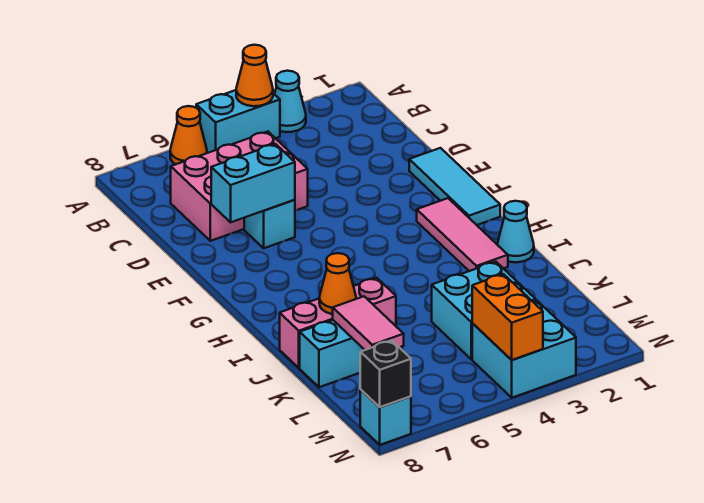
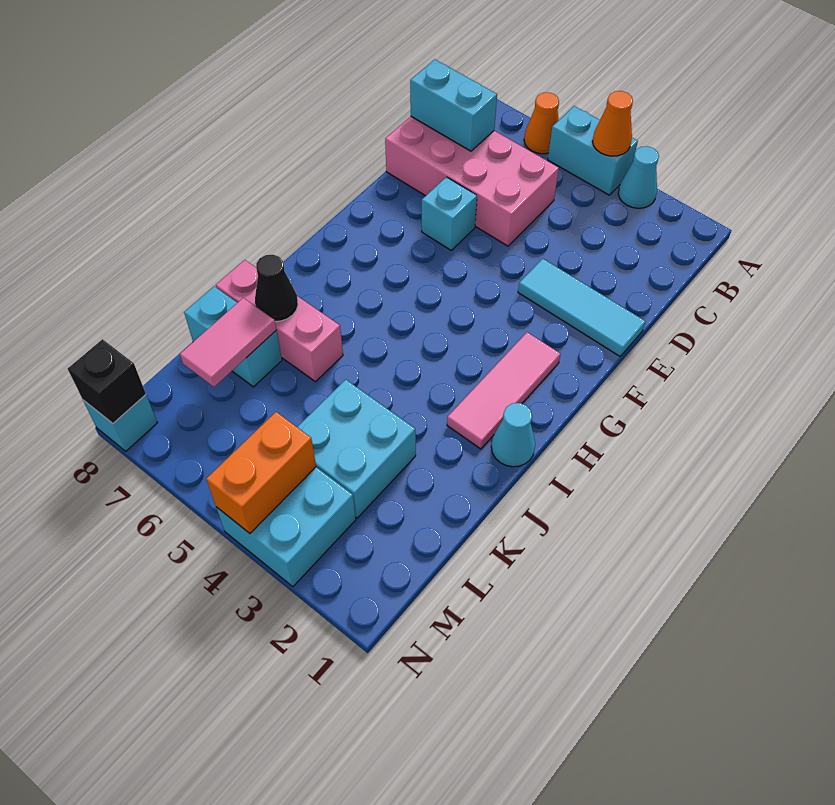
pink brick C5:D7 level 1 -> pink brick C5:D8 level 1
cyan tile E1:G1 level 1 -> cyan tile E1:E3 level 1
cyan brick E6:E7 level 2 -> cyan brick C7:C8 level 2
orange cone J7 level 2 -> black cone J7 level 2

